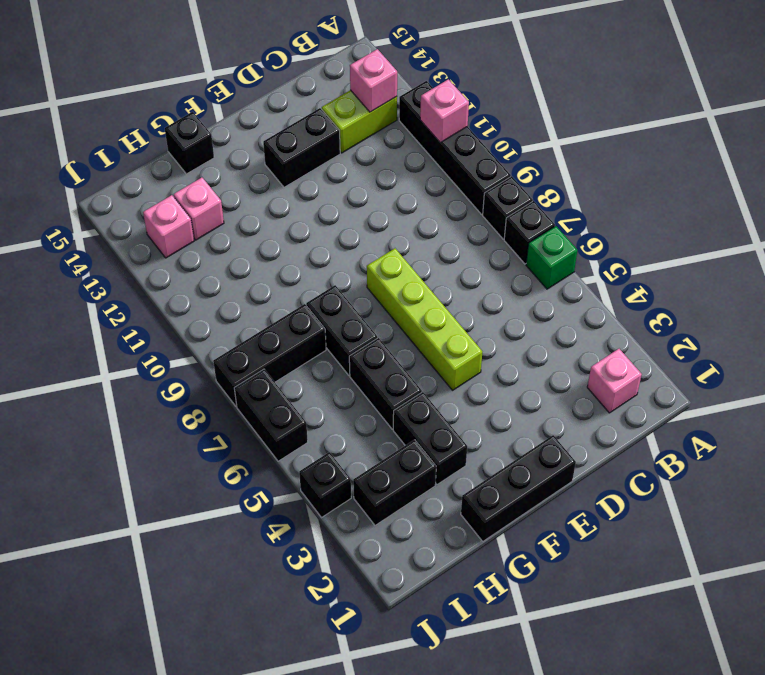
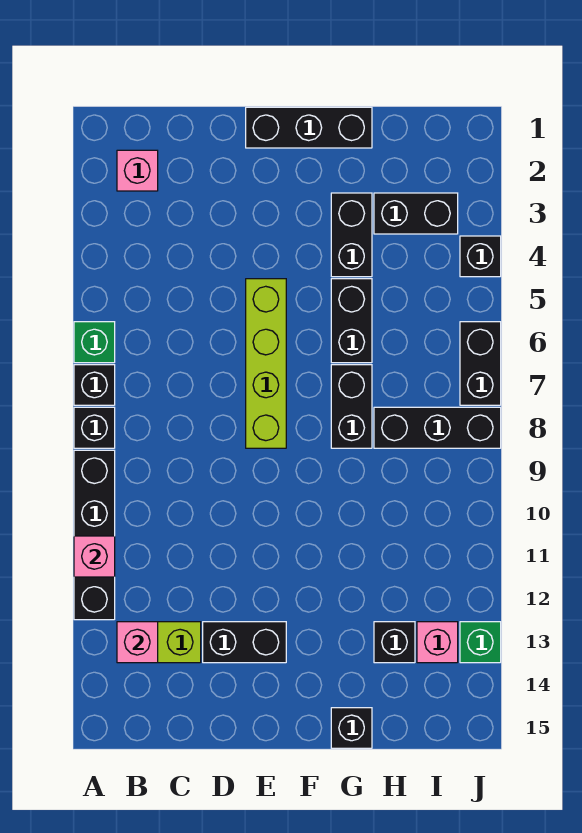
pink brick H13 level 1 -> black brick H13 level 1
none -> green brick J13 level 1

